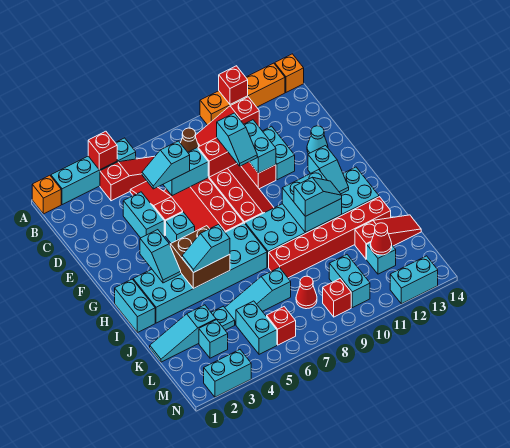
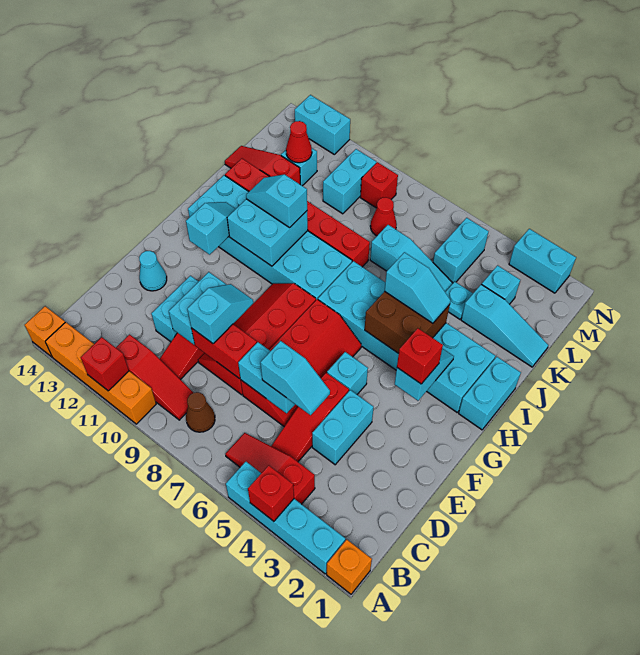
red brick M6 level 1 -> red brick G3 level 3

